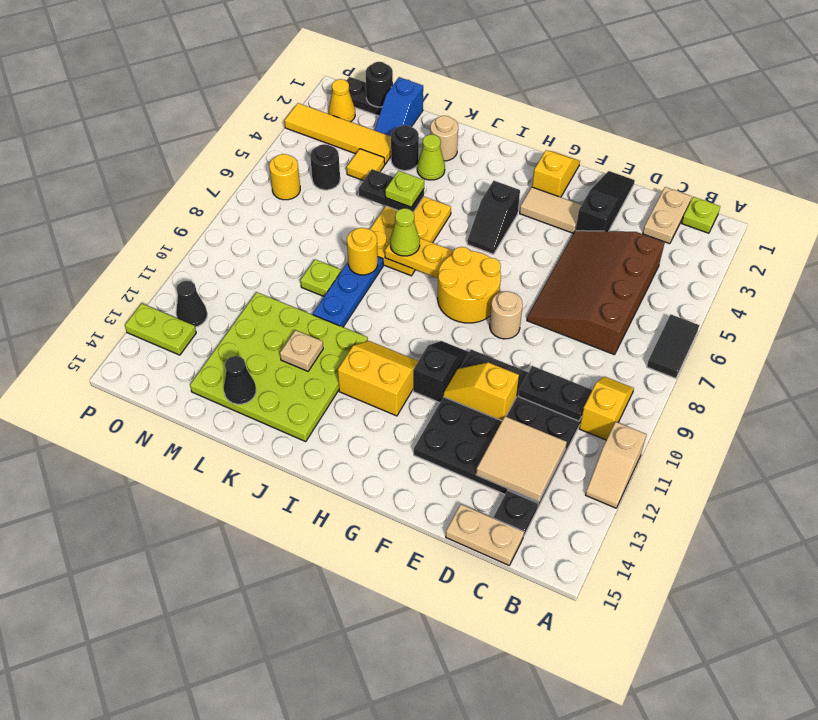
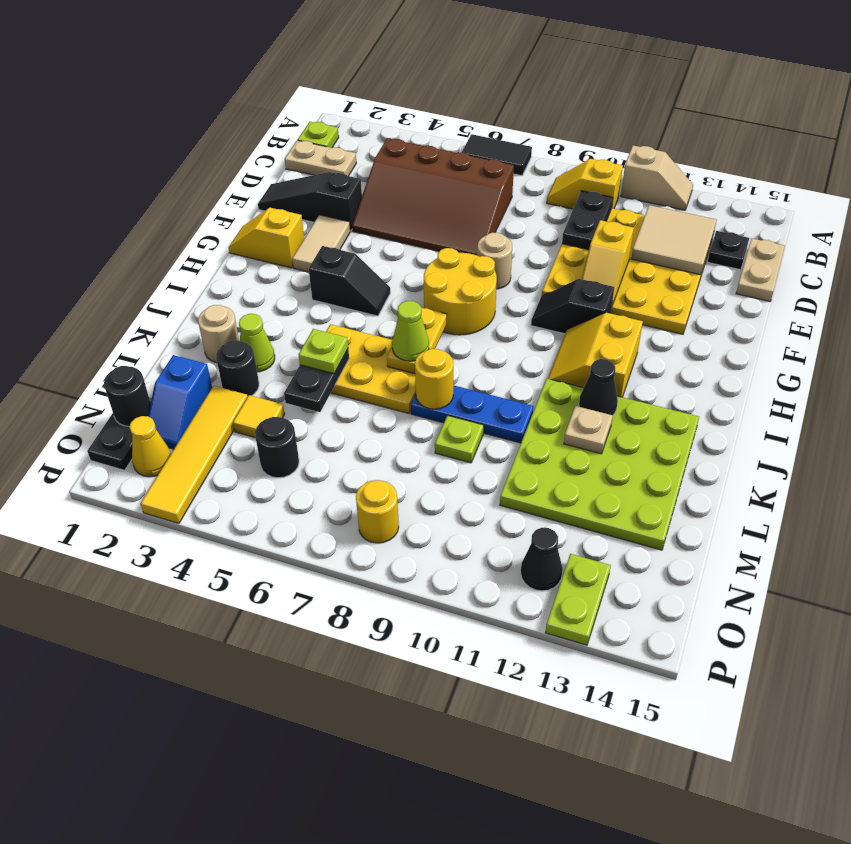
black plate C10:F13 level 1 -> yellow plate C10:F13 level 1
black cone L14 level 2 -> black cone J12 level 2
blue slope M1:M2 level 1 top 1 -> blue slope M2:N2 level 1 top M
yellow round brick O6 level 1 -> yellow round brick O8 level 1

